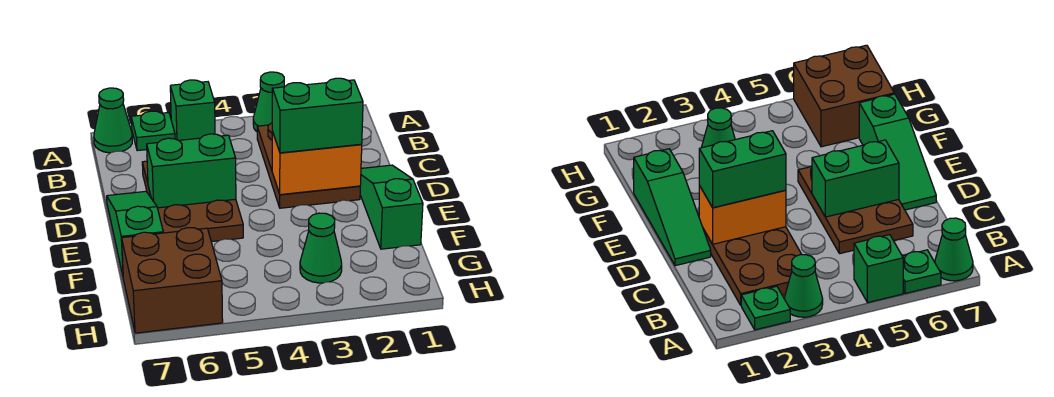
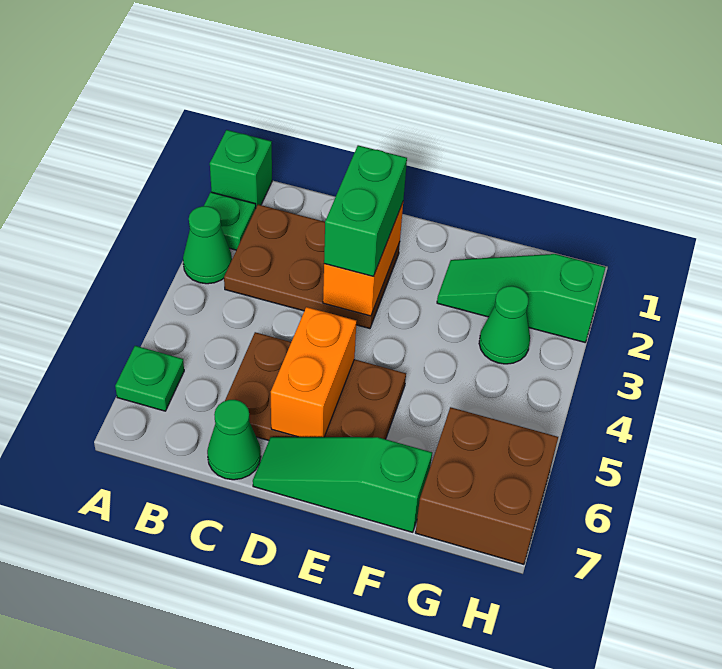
green brick A5 level 1 -> green brick A1 level 1
green cone A7 level 1 -> green cone C7 level 1
green slope D1:F1 level 1 top F -> green slope F2:H2 level 1 top H
green brick D5:D6 level 2 -> orange brick D5:D6 level 2

